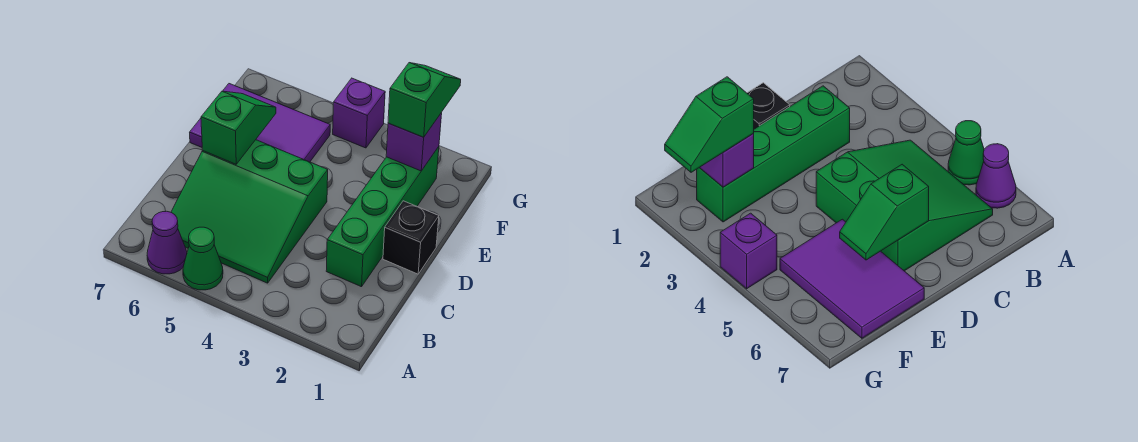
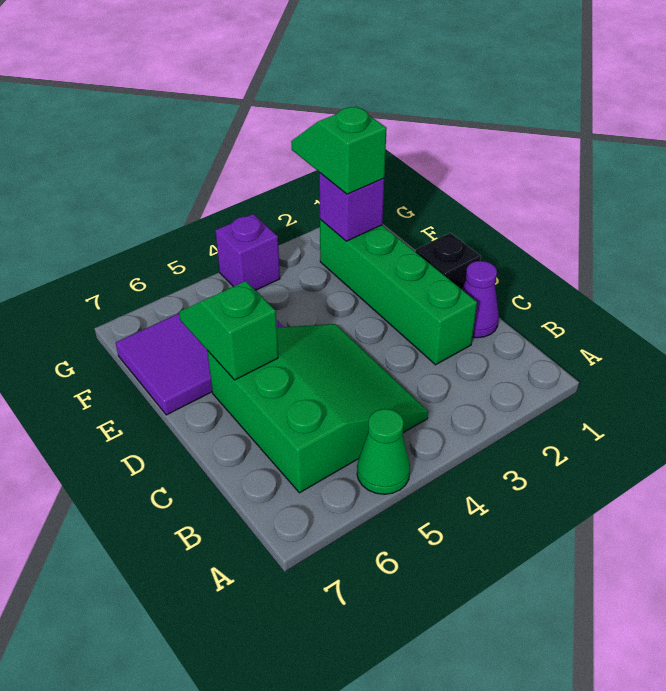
purple cone A6 level 1 -> purple cone C1 level 1
green slope B4:D6 level 1 top D -> green slope B4:D6 level 1 top 6

